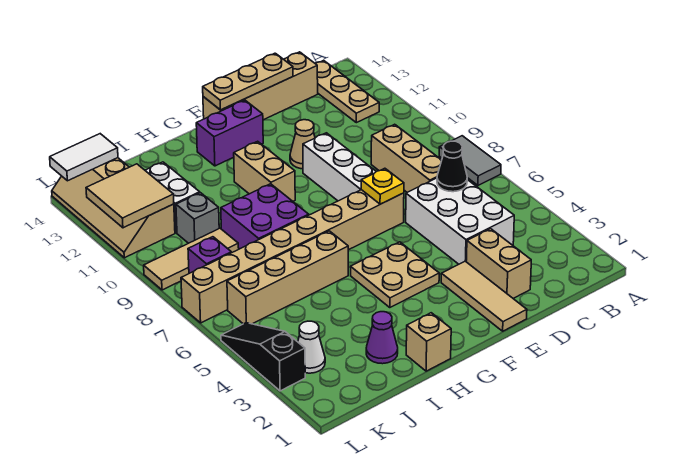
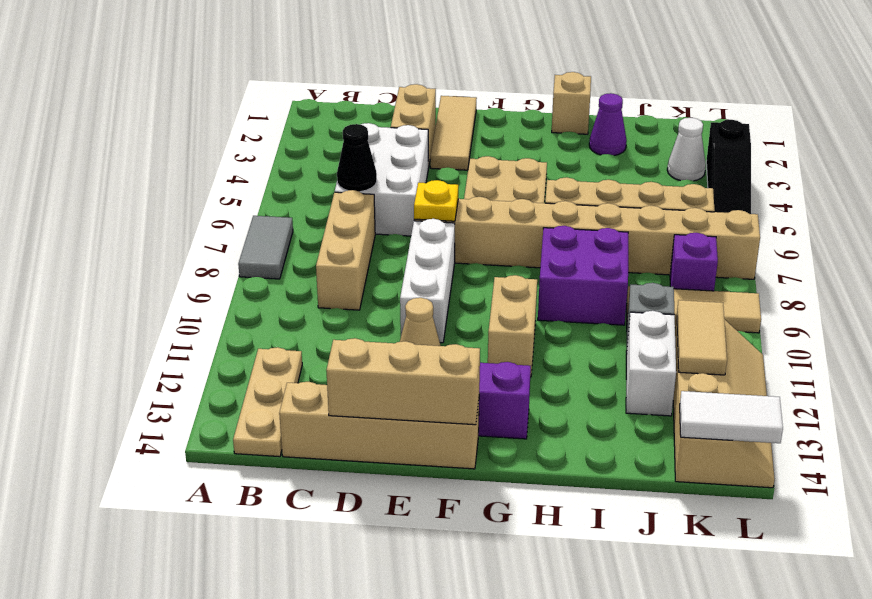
tan plate D14:F14 level 2 -> tan brick D14:F14 level 2
tan tile K11:L12 level 2 -> tan tile K11:K12 level 2

